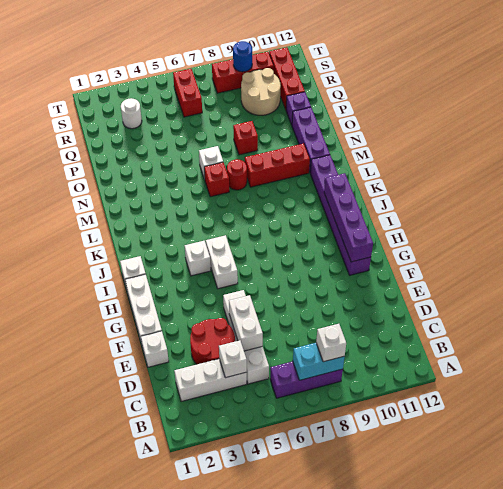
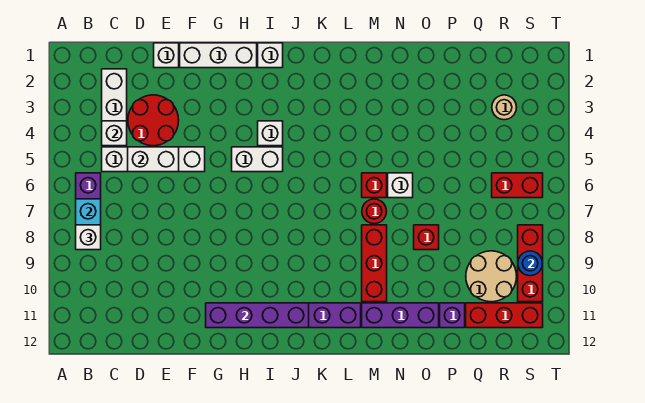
white round brick R3 level 1 -> tan round brick R3 level 1

